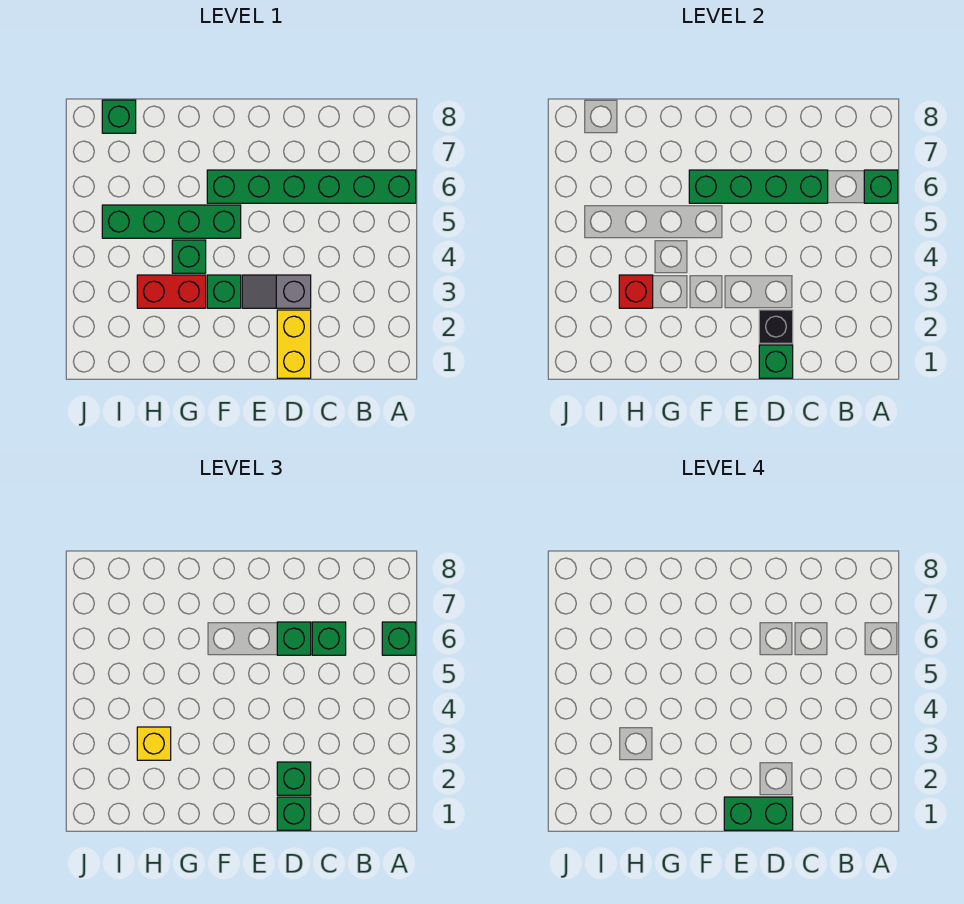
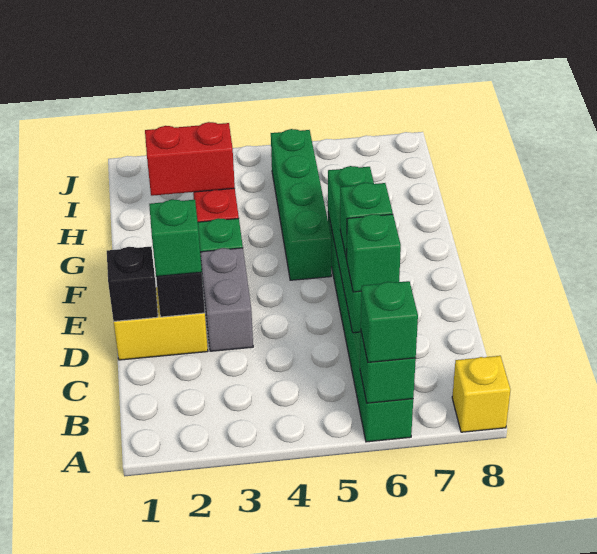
green brick D1 level 2 -> black brick D1 level 2
green brick D1 level 3 -> none
green brick D1:E1 level 4 -> none
grey slope D3:E3 level 1 top D -> grey brick D3:E3 level 1
green brick G4 level 1 -> none
red brick H3 level 2 -> red brick H2:H3 level 2
yellow brick H3 level 3 -> yellow brick A8 level 1
green brick I8 level 1 -> none

